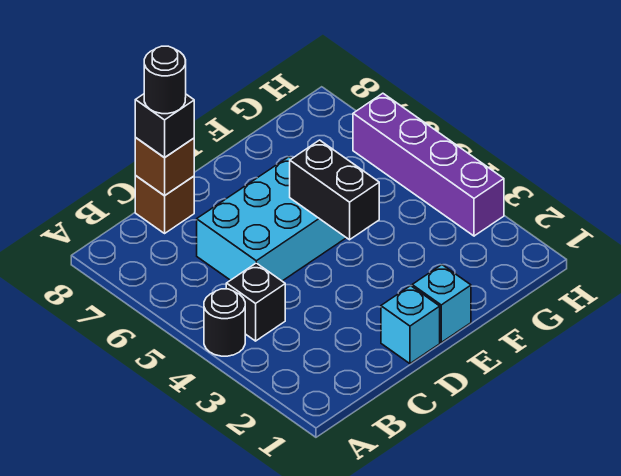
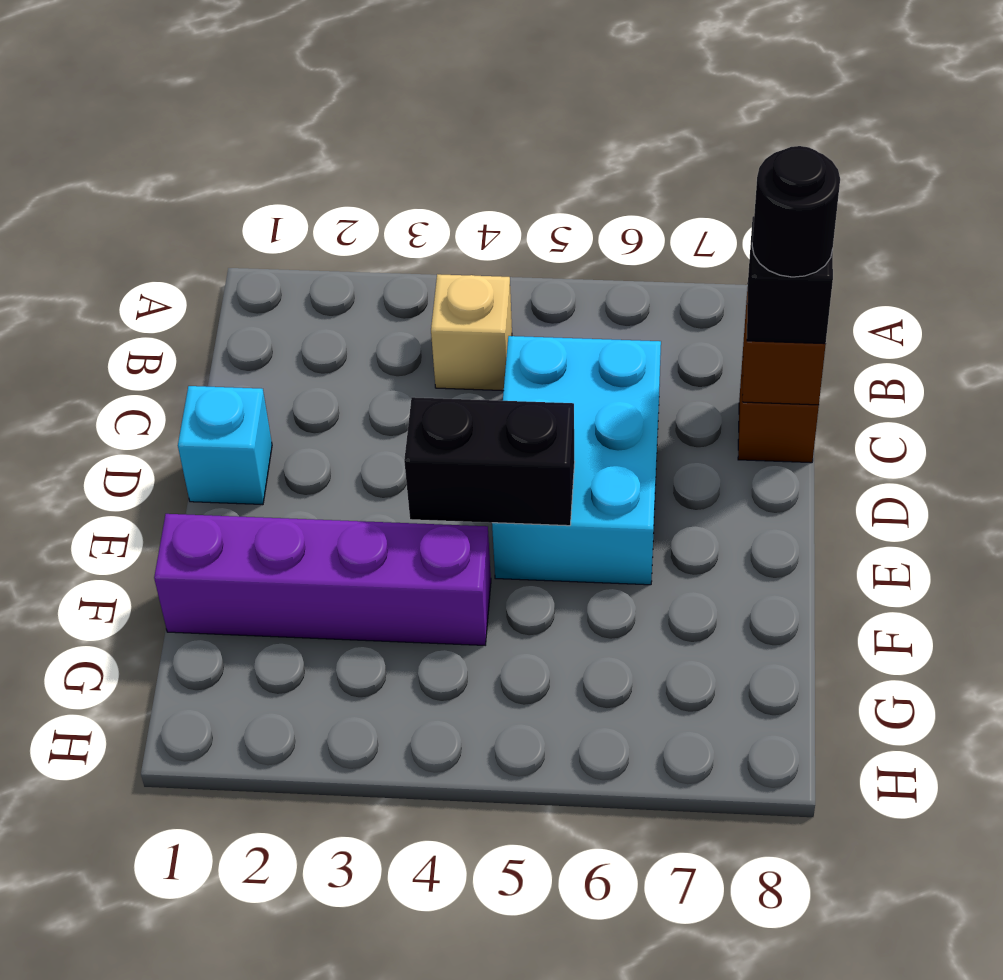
black round brick A4 level 1 -> none
black brick B4 level 1 -> tan brick B4 level 1
cyan brick E1 level 1 -> none
purple brick H3:H6 level 1 -> purple brick F1:F4 level 1

